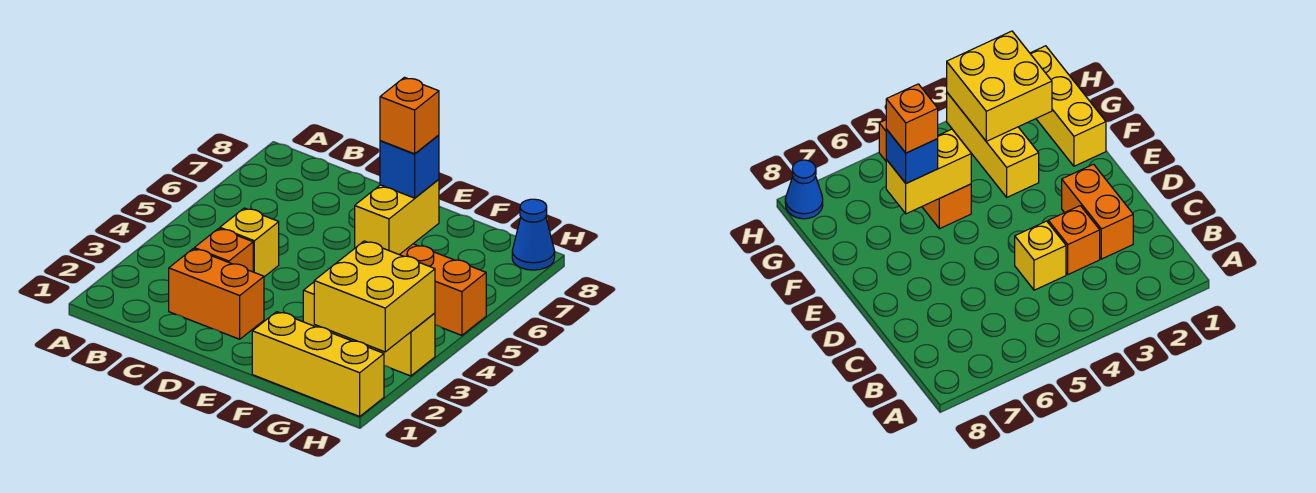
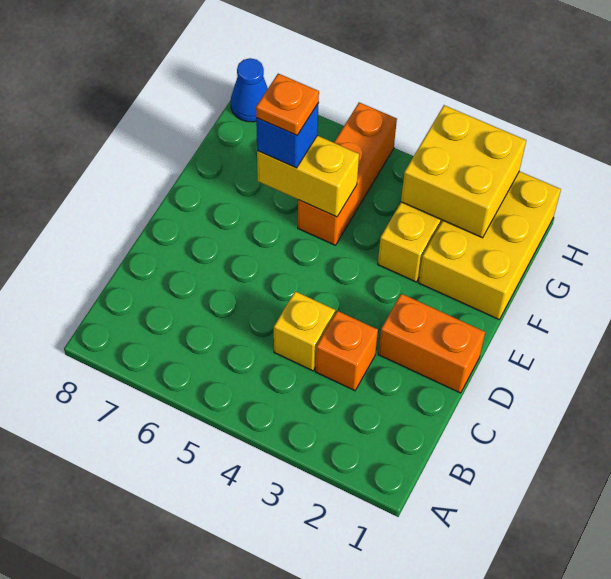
orange brick C2:D2 level 1 -> orange brick D1:D2 level 1
yellow brick F1:H1 level 1 -> yellow brick F1:H2 level 1
orange brick F6 level 4 -> orange plate F6 level 4

